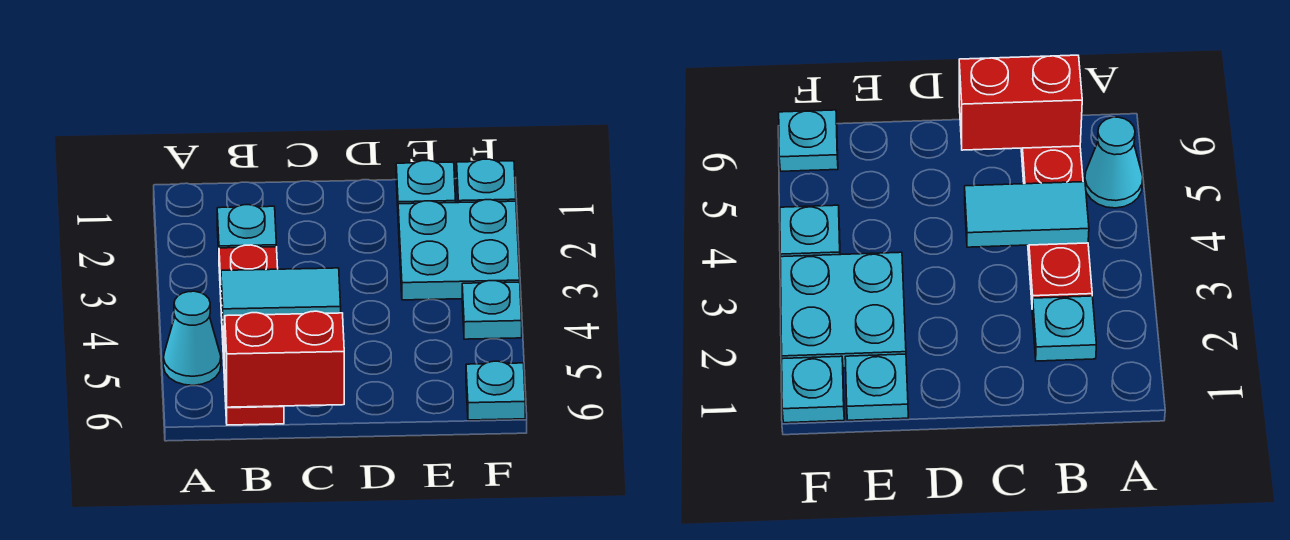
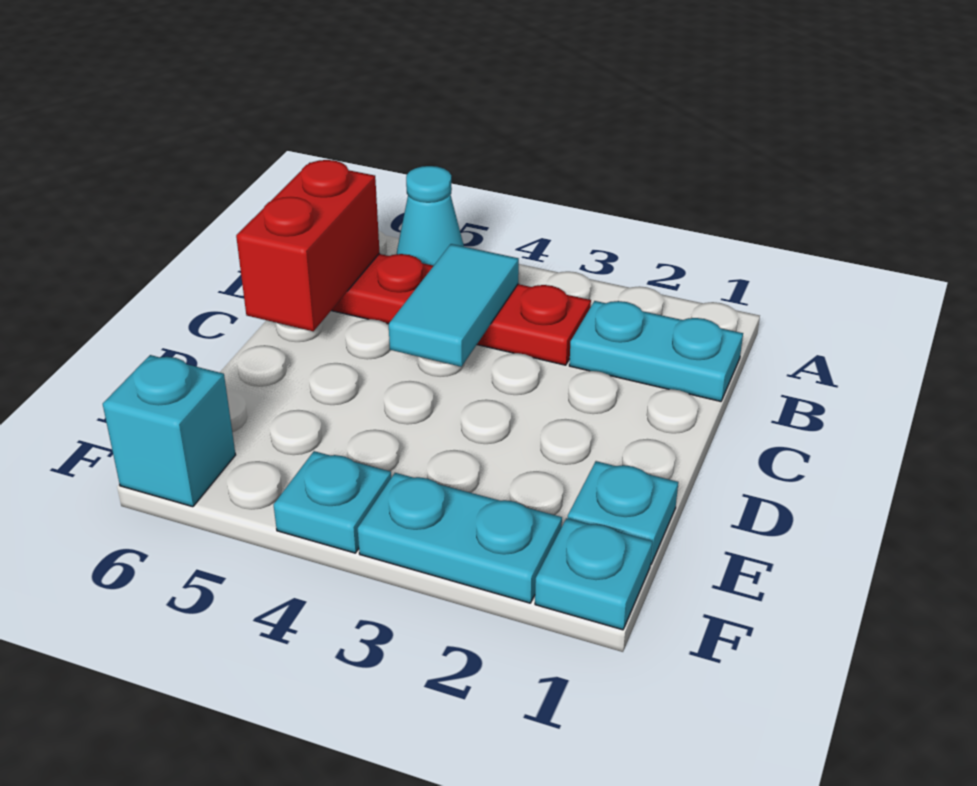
cyan plate B2 level 1 -> cyan plate B1:B2 level 1
cyan plate E2:F3 level 1 -> cyan plate F2:F3 level 1
cyan plate F6 level 1 -> cyan brick F6 level 1

